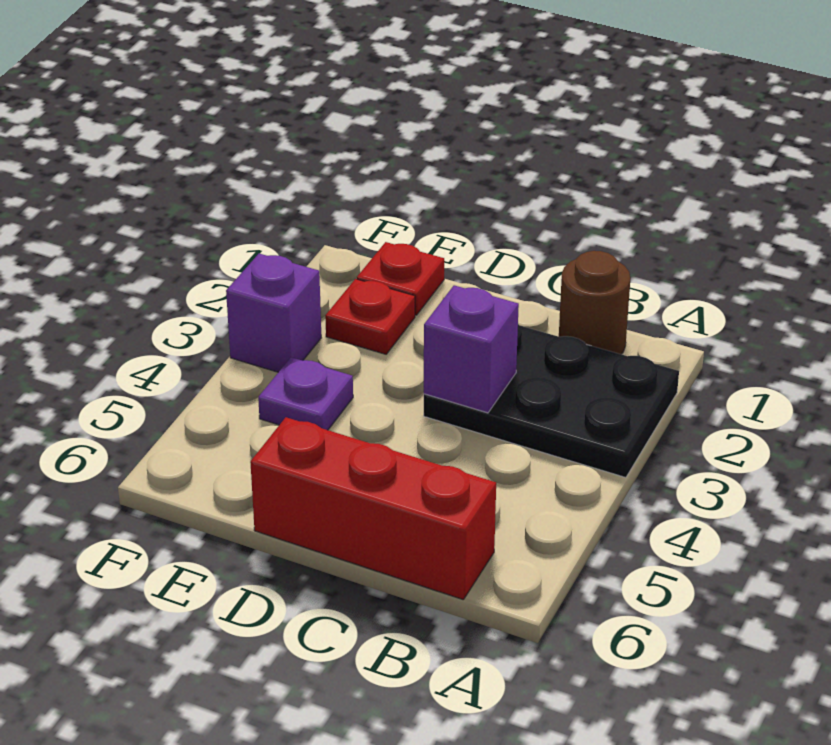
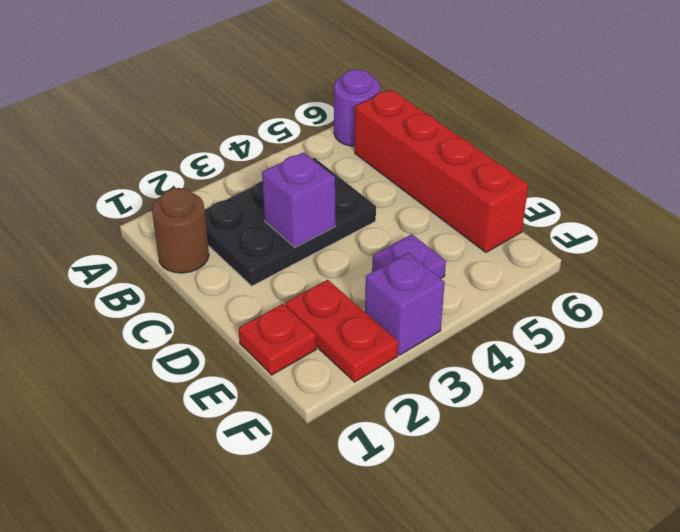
black plate A2:C3 level 1 -> black plate B2:C4 level 1
none -> purple round brick A6 level 1
red brick B6:D6 level 1 -> red brick B6:E6 level 1
red plate E2 level 1 -> red plate E2:F2 level 1

